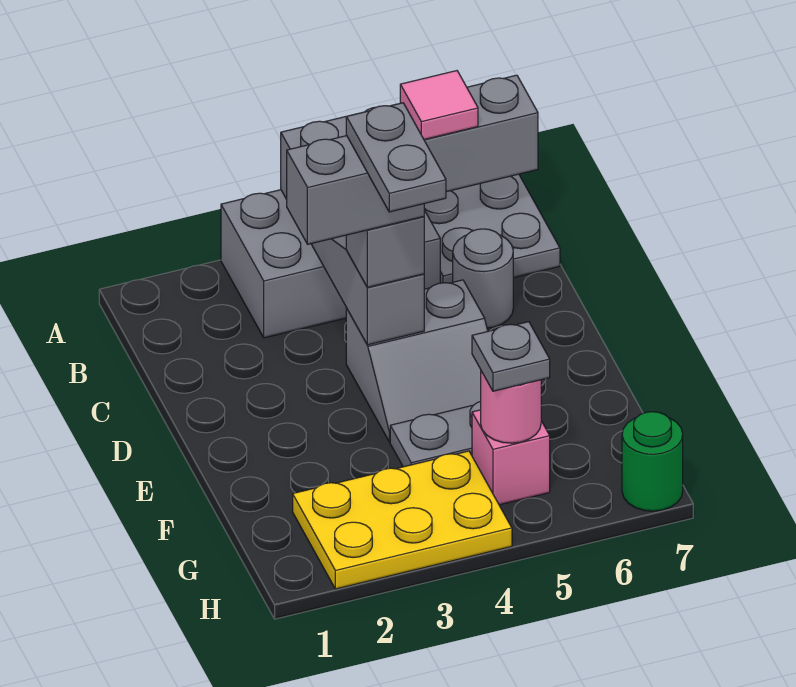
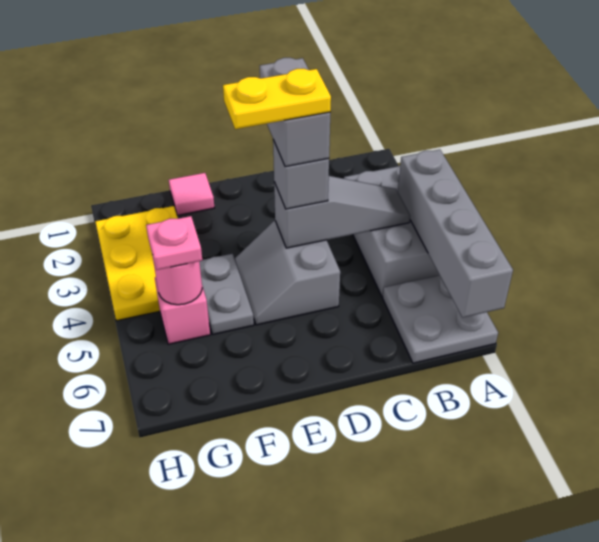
pink tile A6 level 3 -> pink tile F1 level 1
grey round brick C6 level 1 -> none
grey plate D4:E4 level 5 -> yellow plate D4:E4 level 5
grey plate G5 level 3 -> pink plate G5 level 3
green round brick H7 level 1 -> none

